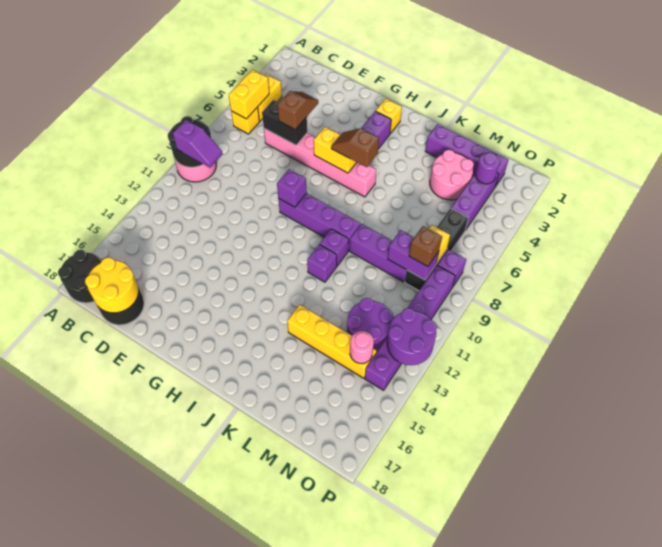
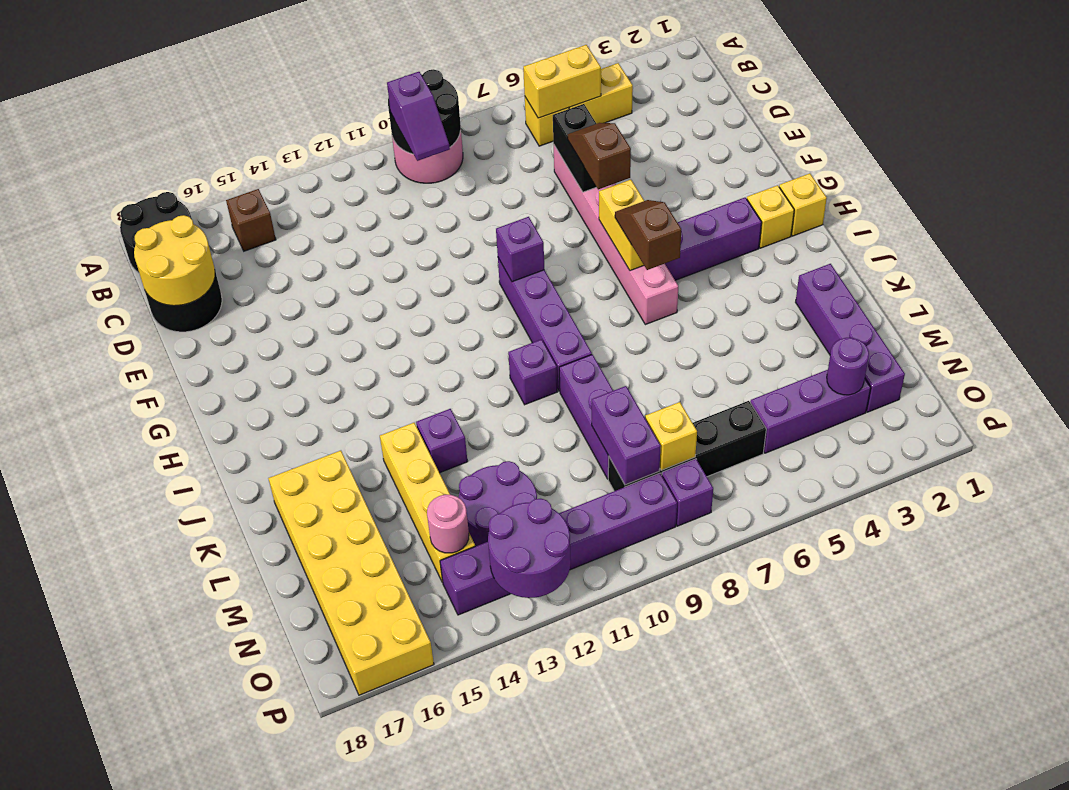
brown slope E5:E6 level 3 top 6 -> brown slope E6:F6 level 3 top F
none -> yellow brick H1 level 1
purple brick J11 level 1 -> purple brick K13 level 1
none -> yellow brick K16:P17 level 1
pink round brick L3:M4 level 1 -> none
brown brick N9 level 3 -> brown brick B15 level 1

